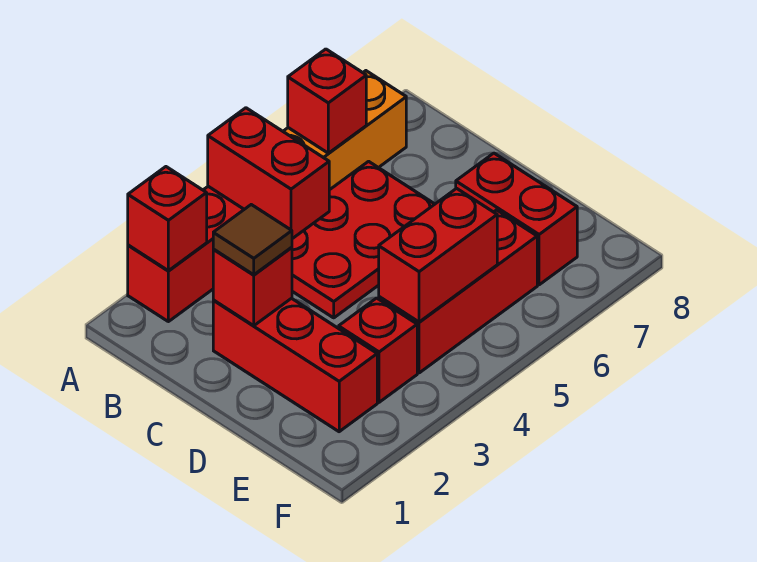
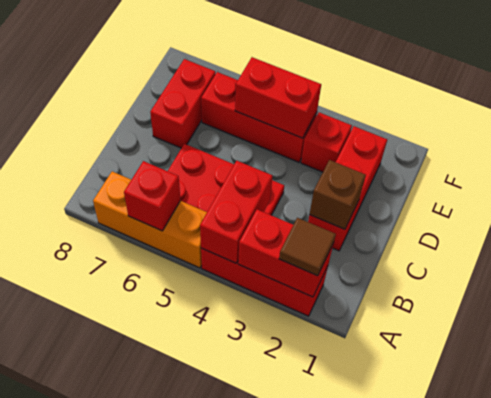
red brick A2 level 2 -> red brick A2:A3 level 2
red brick C2 level 2 -> brown brick C2 level 2
brown tile C2 level 3 -> brown tile A2 level 3

